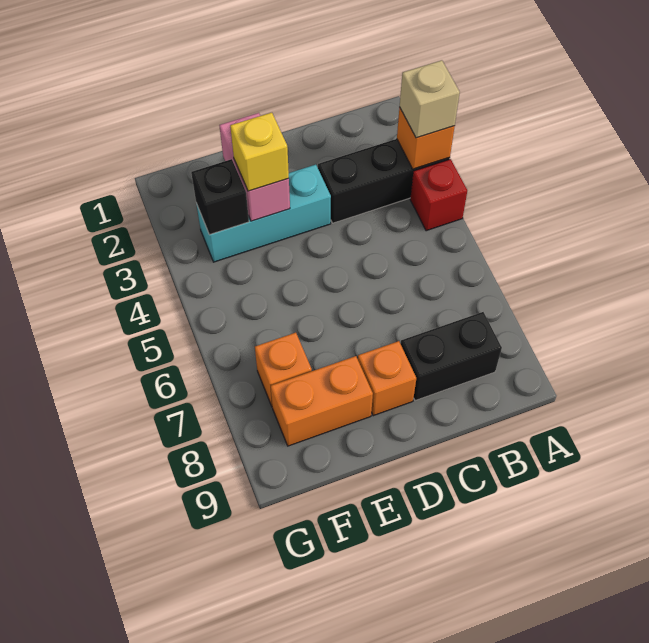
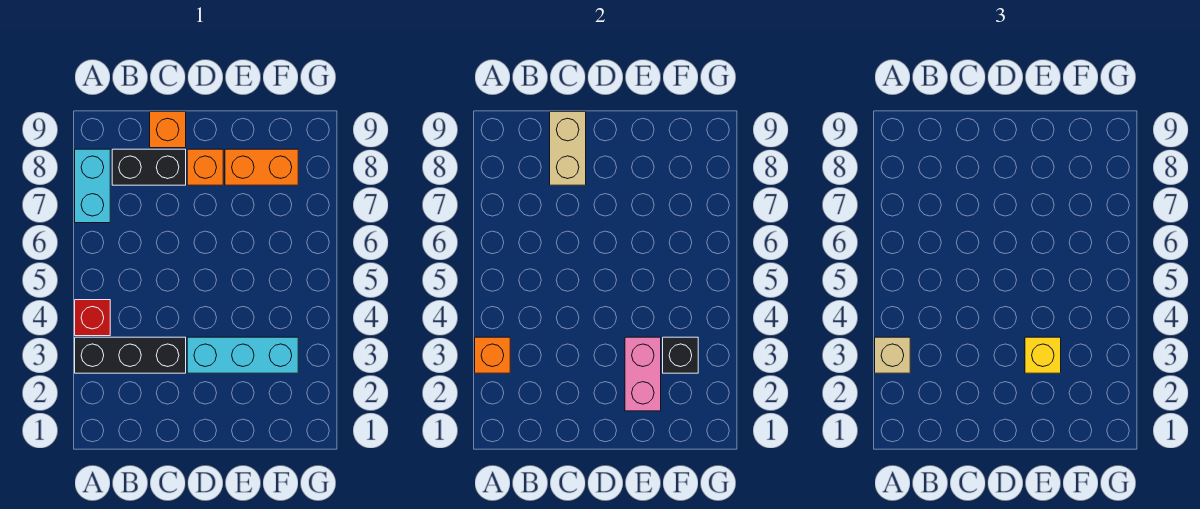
none -> cyan brick A7:A8 level 1
none -> tan brick C8:C9 level 2
orange brick F7 level 1 -> orange brick C9 level 1

